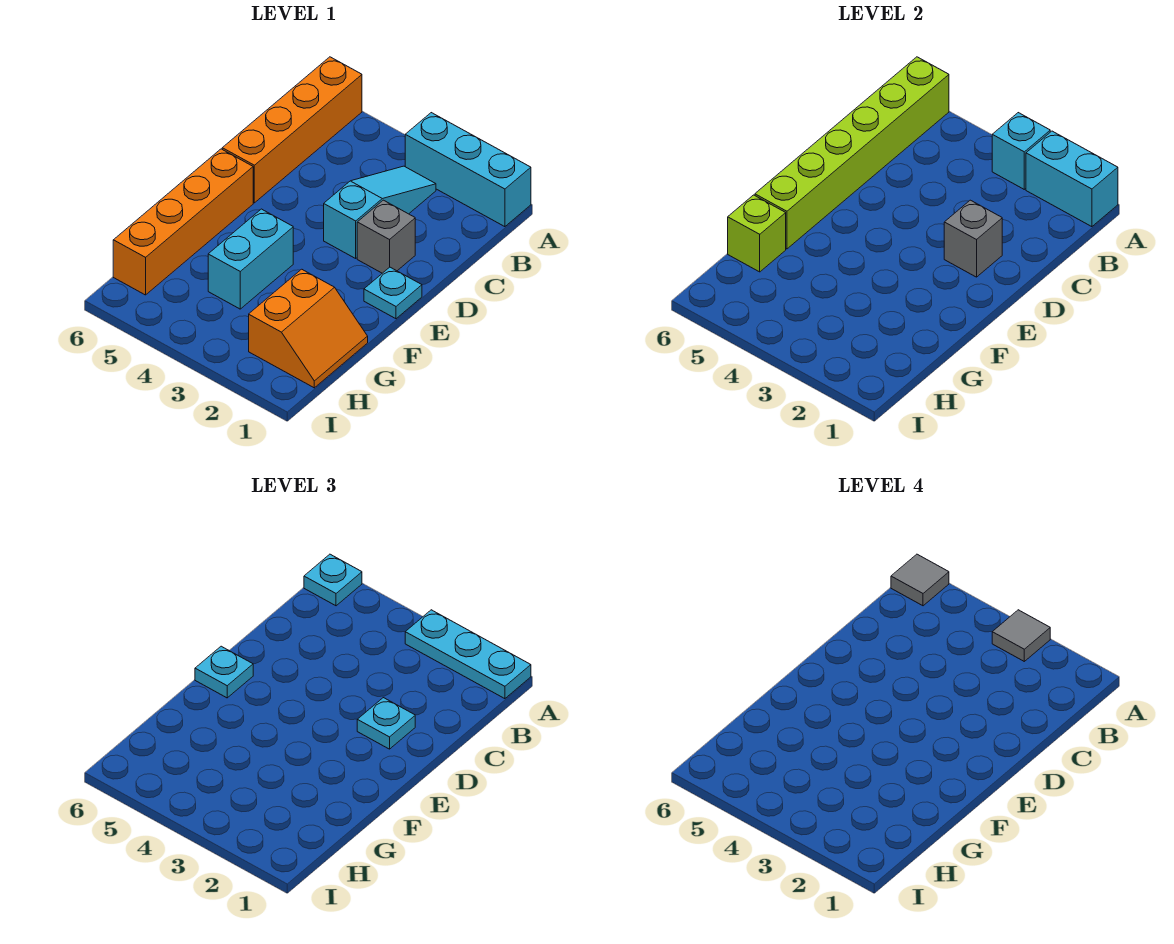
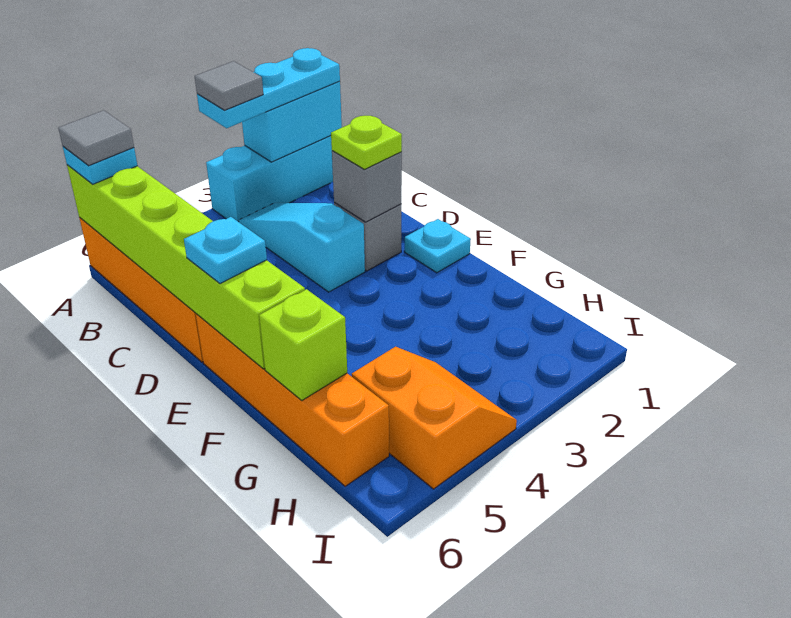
cyan brick A3 level 2 -> none
cyan plate D2 level 3 -> lime plate D2 level 3
cyan brick F4:G4 level 1 -> none
orange slope G1:H2 level 1 top 2 -> orange slope H4:I5 level 1 top 5

